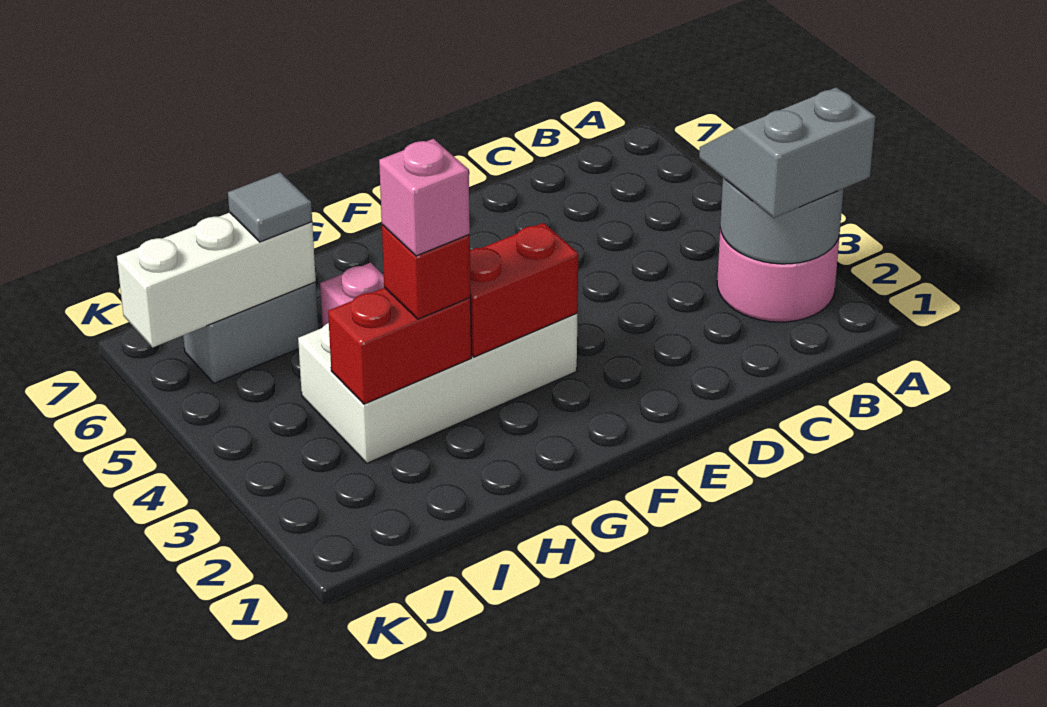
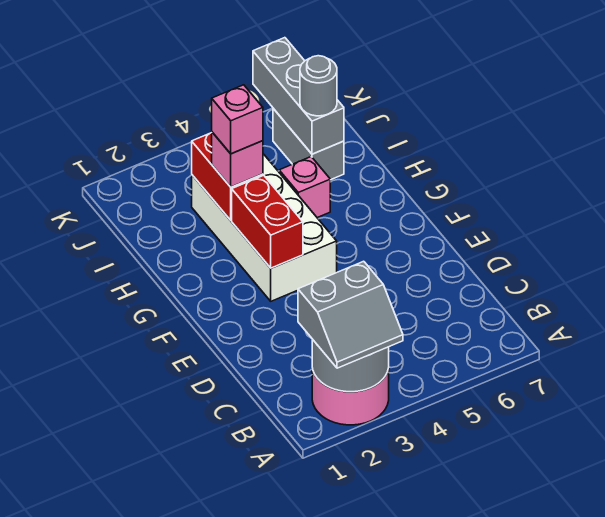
grey slope A2:B3 level 3 top 2 -> grey slope A2:B3 level 3 top B
red brick H3 level 3 -> pink brick H3 level 3
white brick I6:K6 level 2 -> grey brick I6:K6 level 2
grey tile I6 level 3 -> grey round brick I6 level 3

